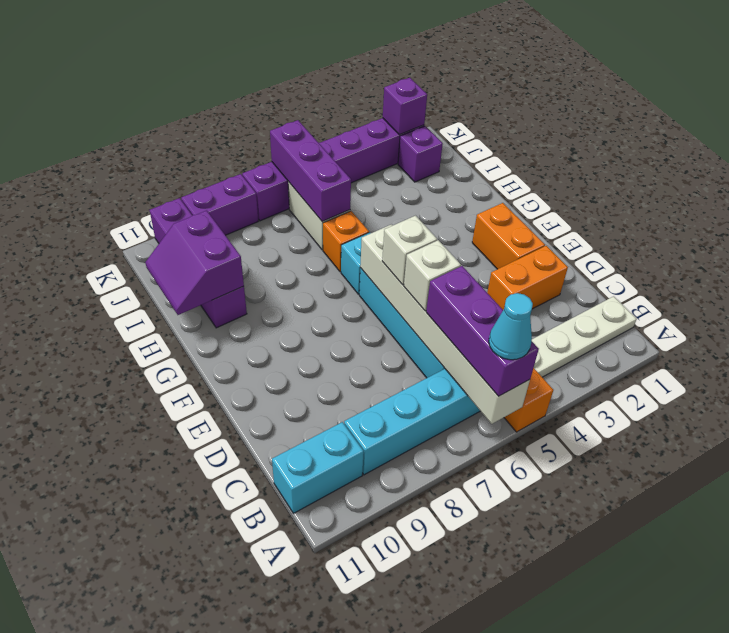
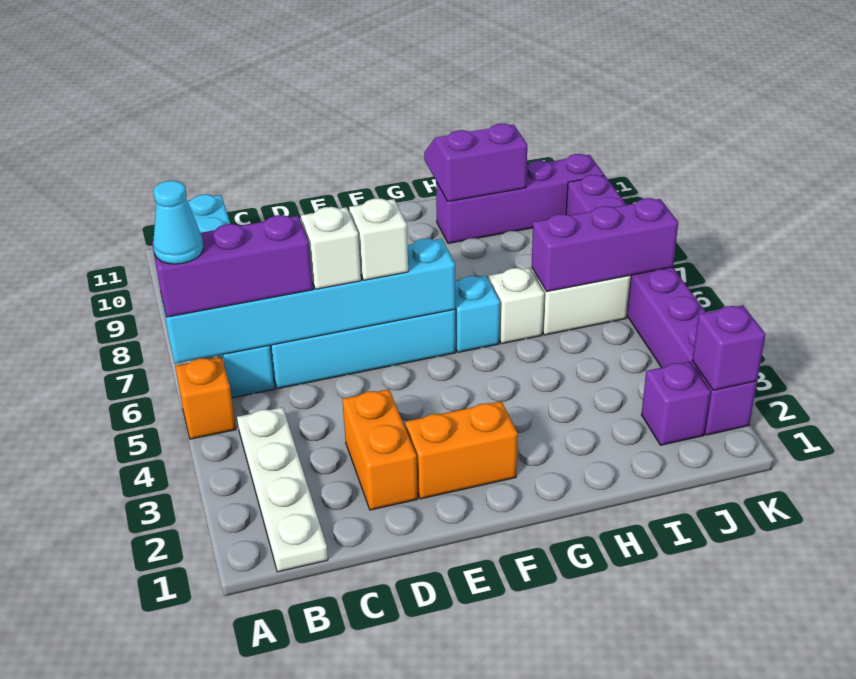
white brick A6:F6 level 2 -> cyan brick A6:F6 level 2
orange brick H6 level 1 -> white brick H6 level 1

